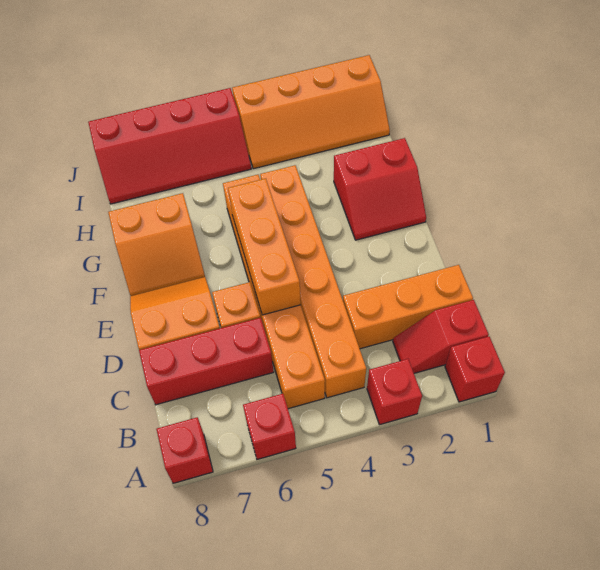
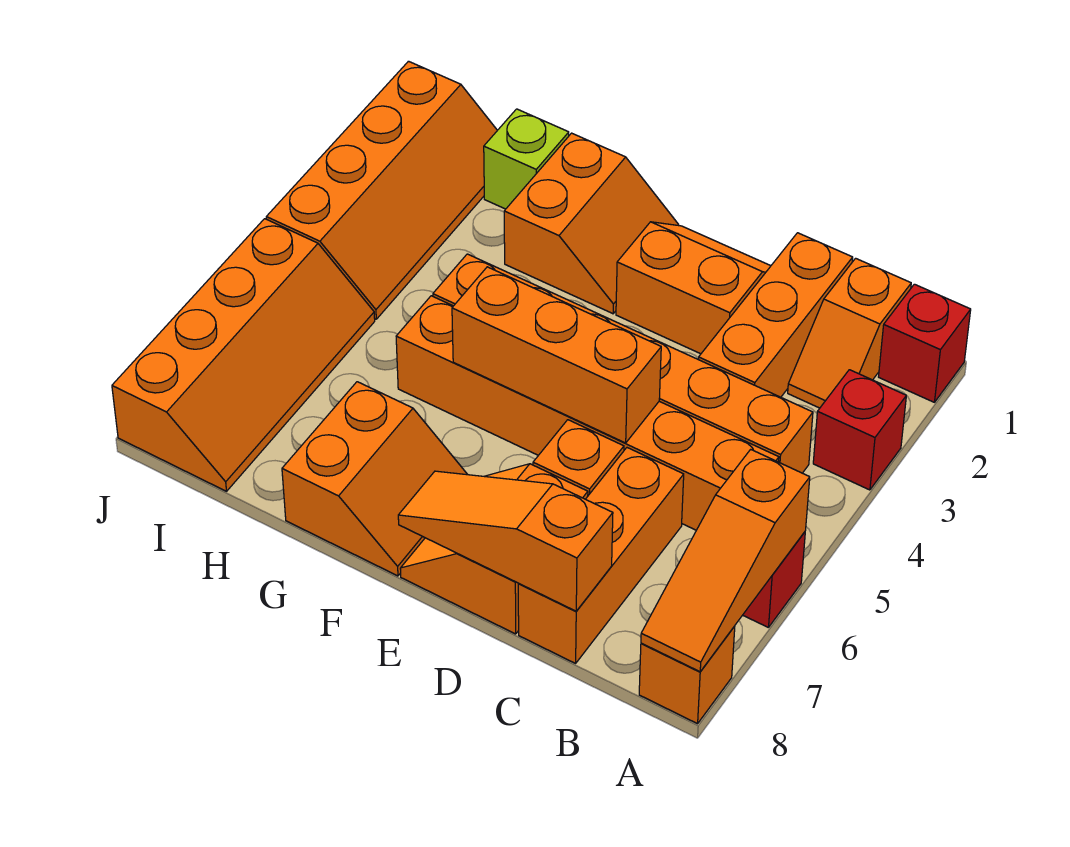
none -> orange slope A6:A8 level 2 top 6
red brick A8 level 1 -> orange brick A8 level 1
red slope B1:B2 level 1 top 1 -> orange slope B1:B2 level 1 top 1
red brick C6:C8 level 1 -> orange brick C6:C8 level 1
none -> orange slope C8:E8 level 2 top C
none -> orange slope D1:E2 level 1 top 2
red slope F1:G2 level 1 top G -> orange slope F1:G2 level 1 top G
none -> lime brick H1 level 1
red slope I5:J8 level 1 top J -> orange slope I5:J8 level 1 top J

